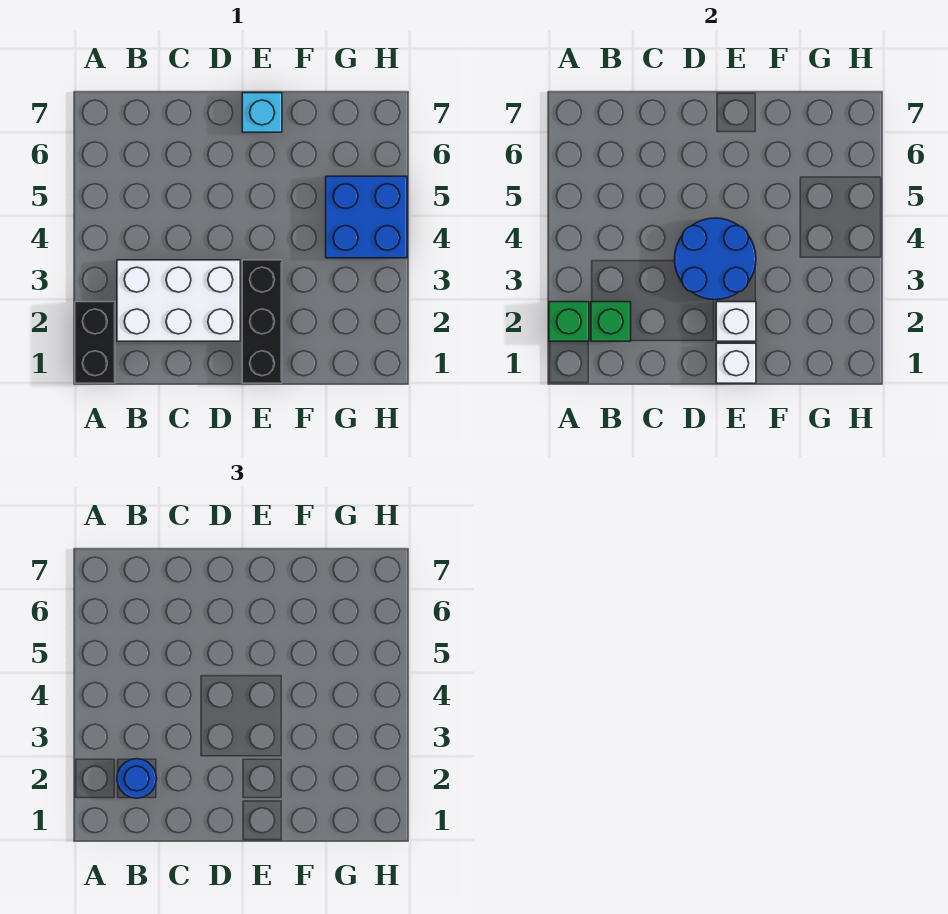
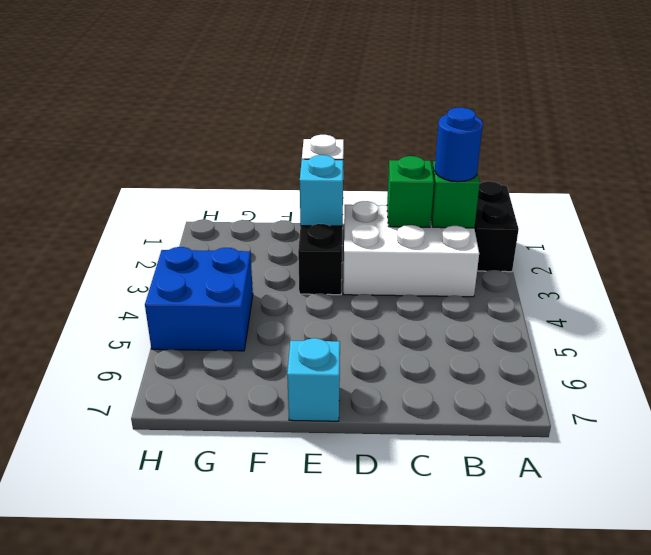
green brick A2 level 2 -> green brick C2 level 2
blue round brick D3:E4 level 2 -> none
white brick E2 level 2 -> cyan brick E2 level 2

